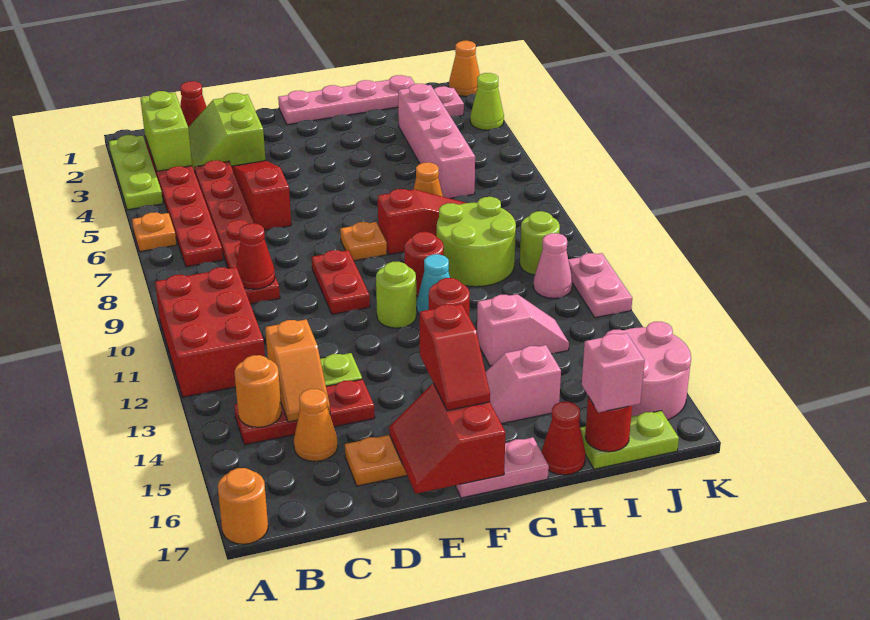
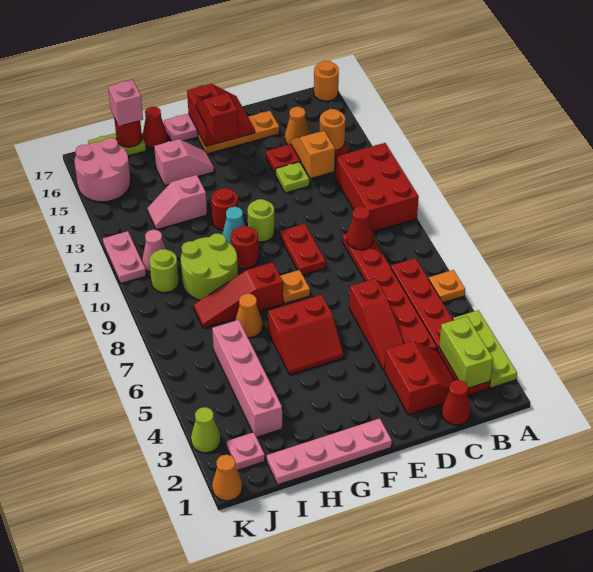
lime slope C2:D3 level 1 top D -> red slope C2:D3 level 1 top D
none -> red slope F5:G6 level 1 top 6

